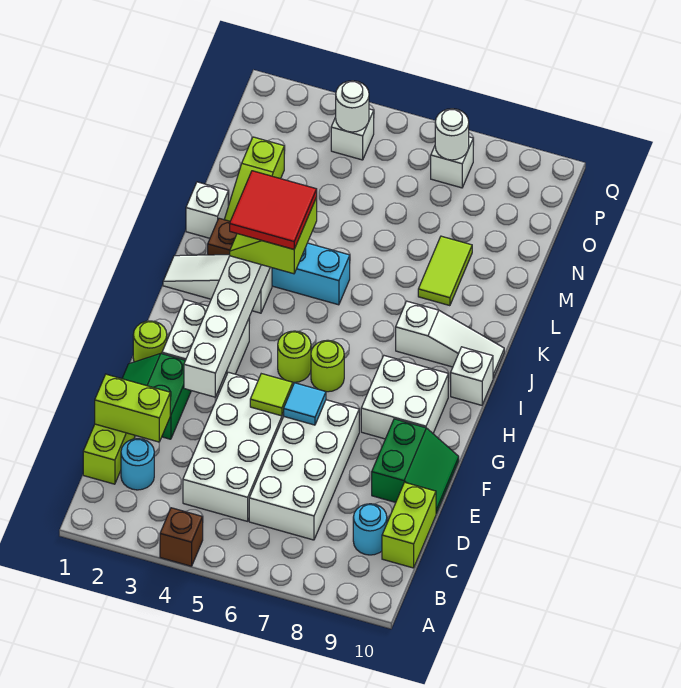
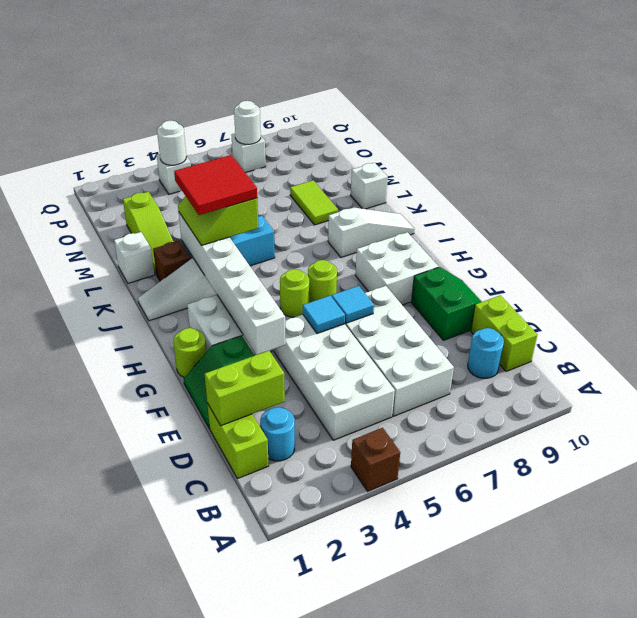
lime tile F5 level 2 -> cyan tile F5 level 2
white brick I10 level 1 -> white brick L10 level 1

